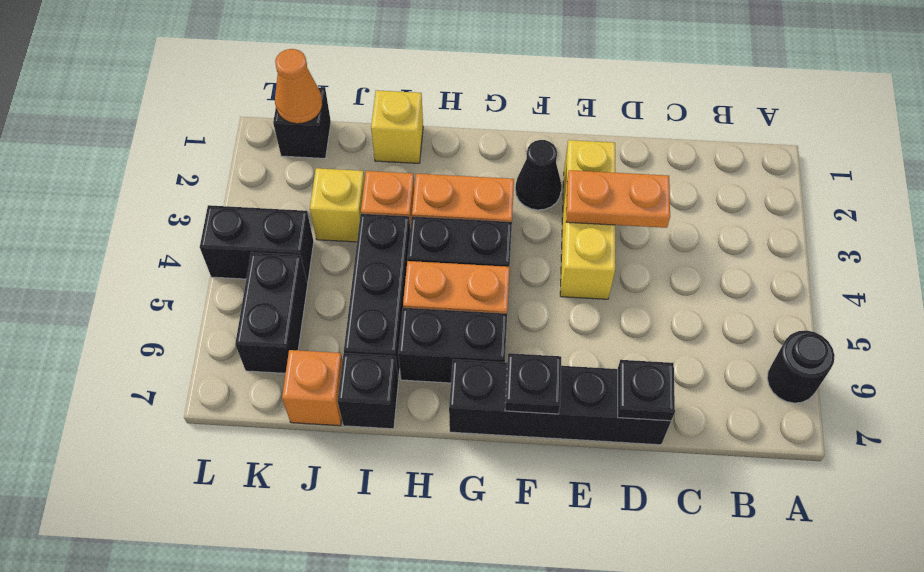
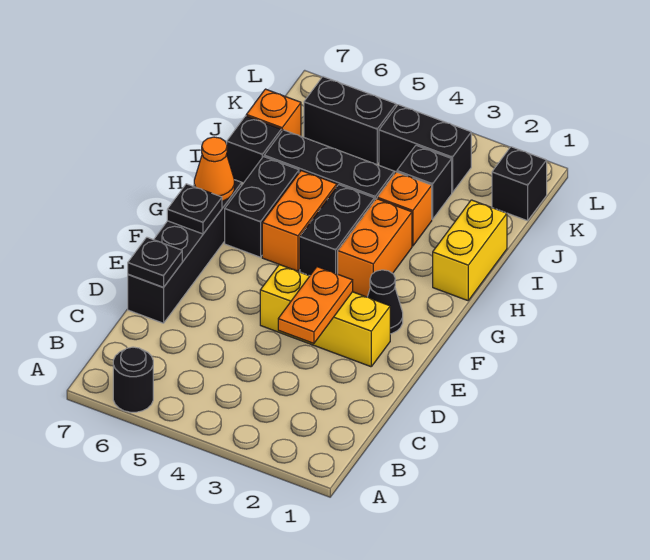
yellow brick I1 level 1 -> yellow brick H1:I1 level 1
yellow brick J3 level 1 -> black brick J3 level 1
orange cone K1 level 2 -> orange cone G7 level 2
black brick K4:L4 level 1 -> black brick K3:K4 level 1

